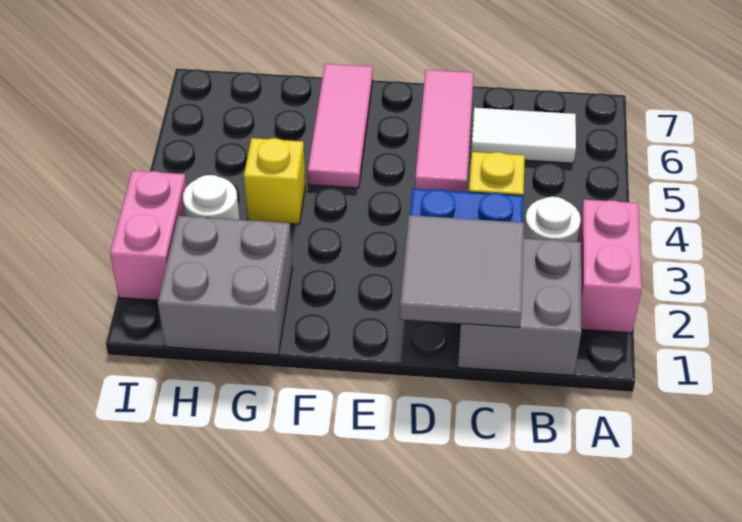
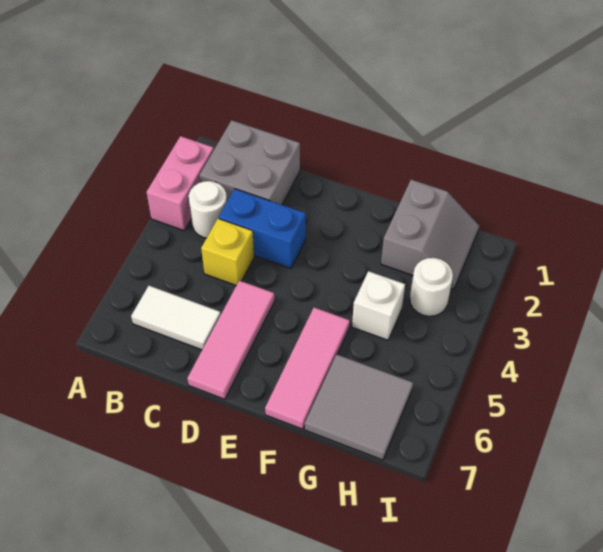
grey tile C1:D2 level 2 -> grey tile G6:H7 level 1
grey brick G1:H2 level 1 -> grey slope G1:H2 level 1 top G
yellow brick G4 level 1 -> white brick G4 level 1
pink brick I2:I3 level 1 -> none

